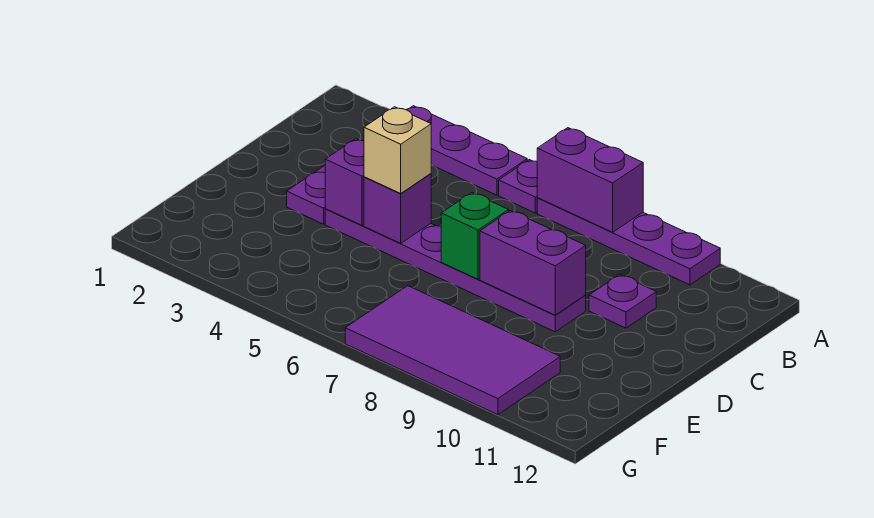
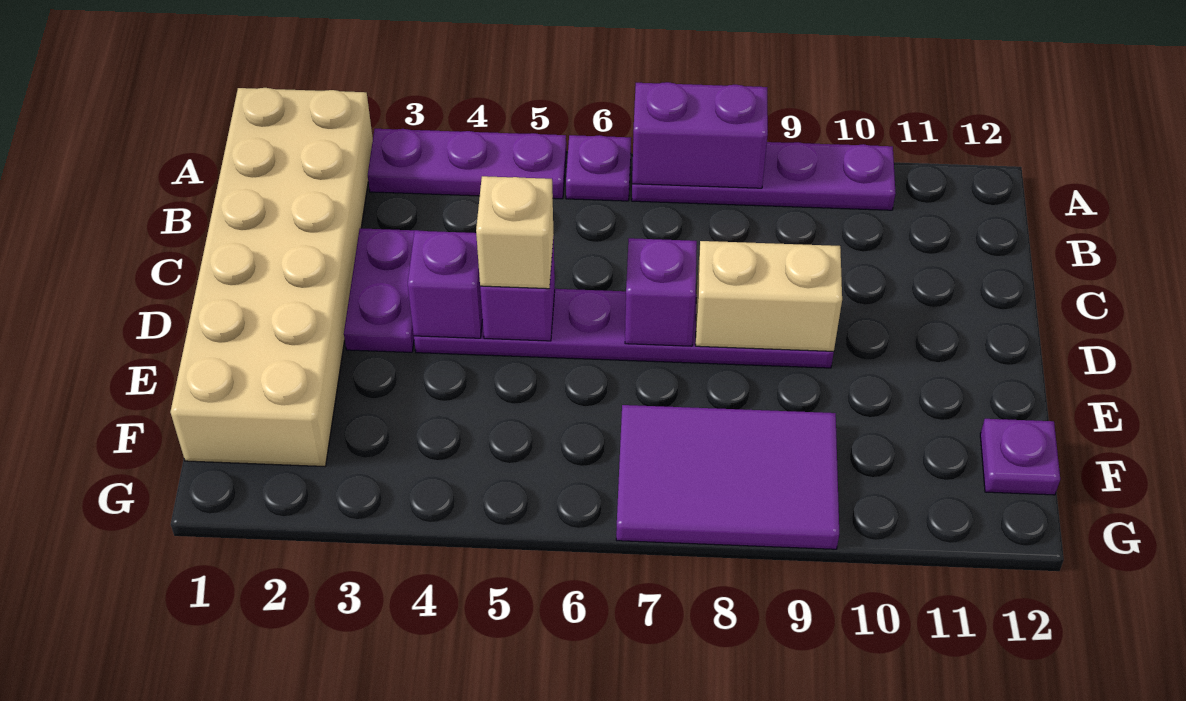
none -> tan brick A1:F2 level 1
purple plate C10 level 1 -> purple plate F12 level 1
green brick D7 level 2 -> purple brick D7 level 2
purple brick D8:D9 level 2 -> tan brick D8:D9 level 2
purple tile F7:G10 level 1 -> purple tile F7:G9 level 1

